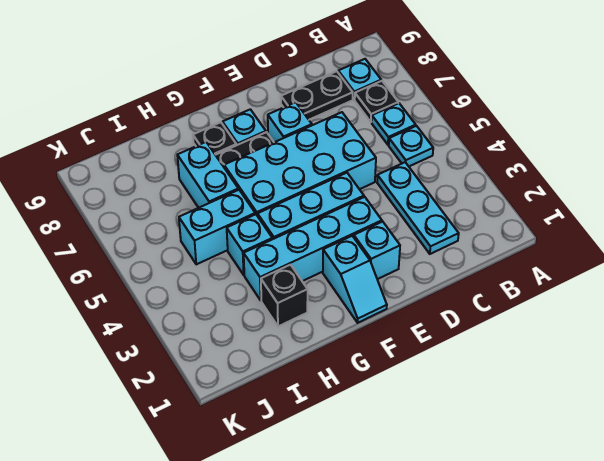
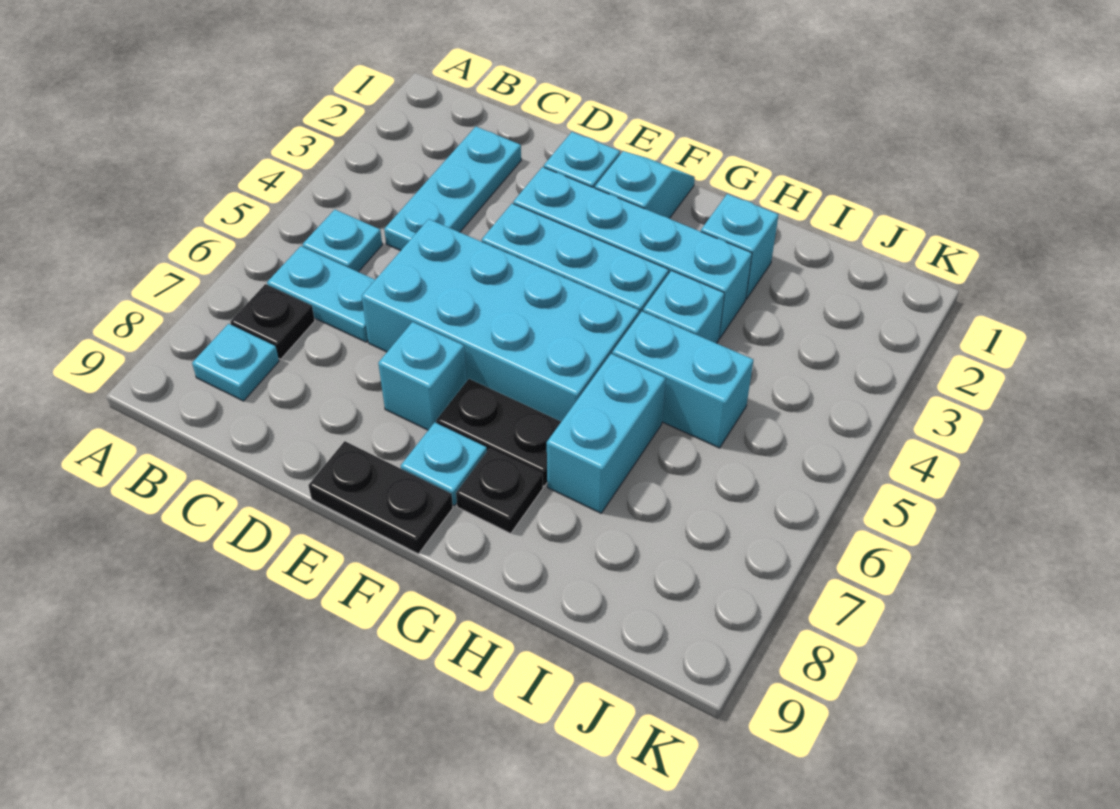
cyan plate B6 level 1 -> cyan plate B6:C6 level 1
black plate C8:D8 level 1 -> black plate E9:F9 level 1
black brick H2 level 1 -> cyan brick H2 level 1

